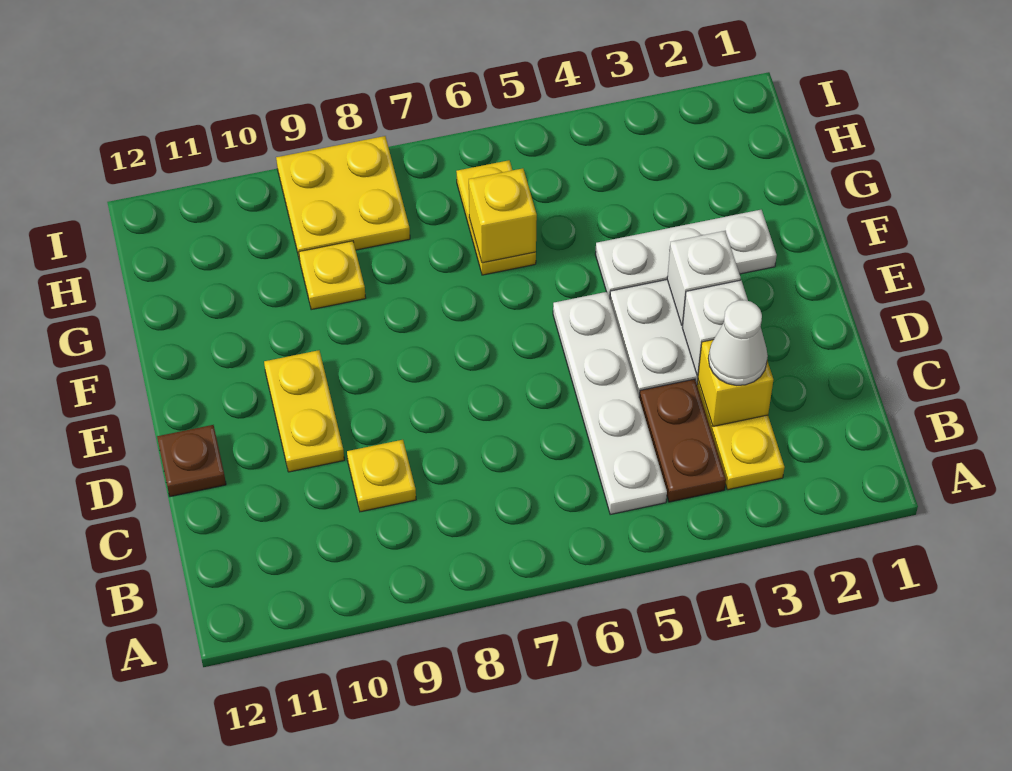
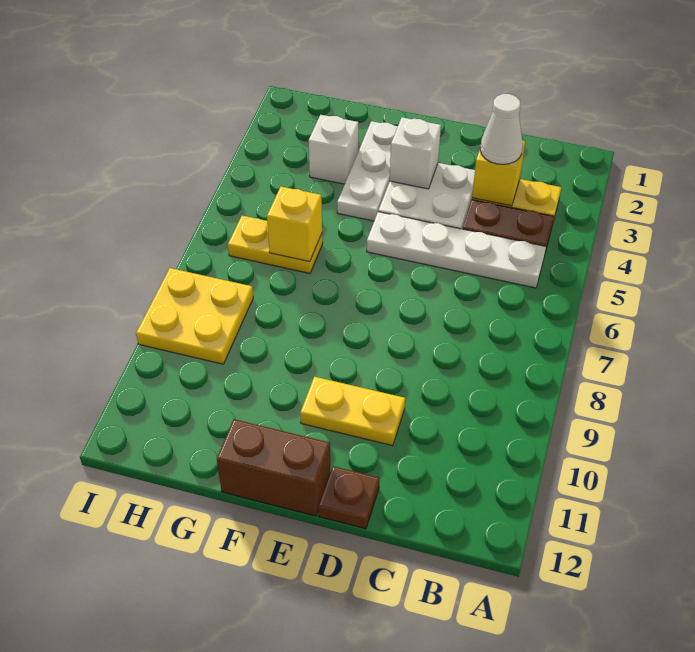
yellow plate C9 level 1 -> none
white brick D3 level 2 -> white brick G3 level 1
none -> brown brick E12:F12 level 1
yellow plate G9 level 1 -> none

